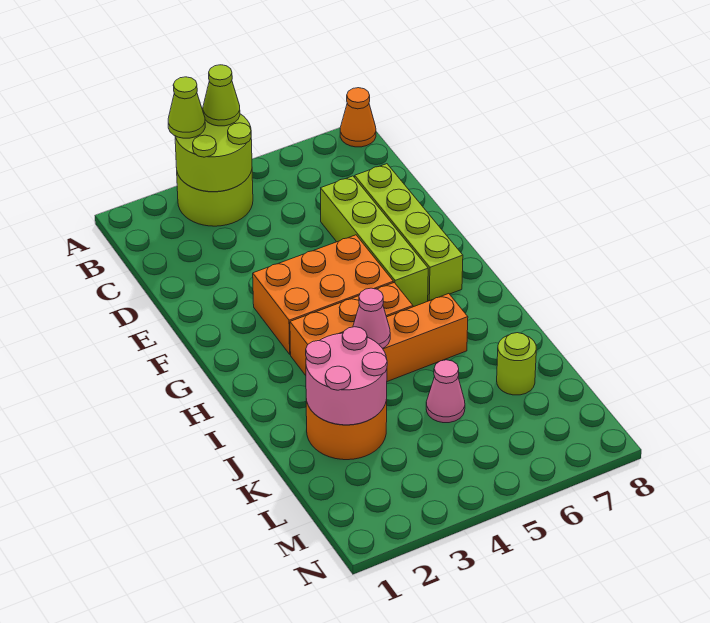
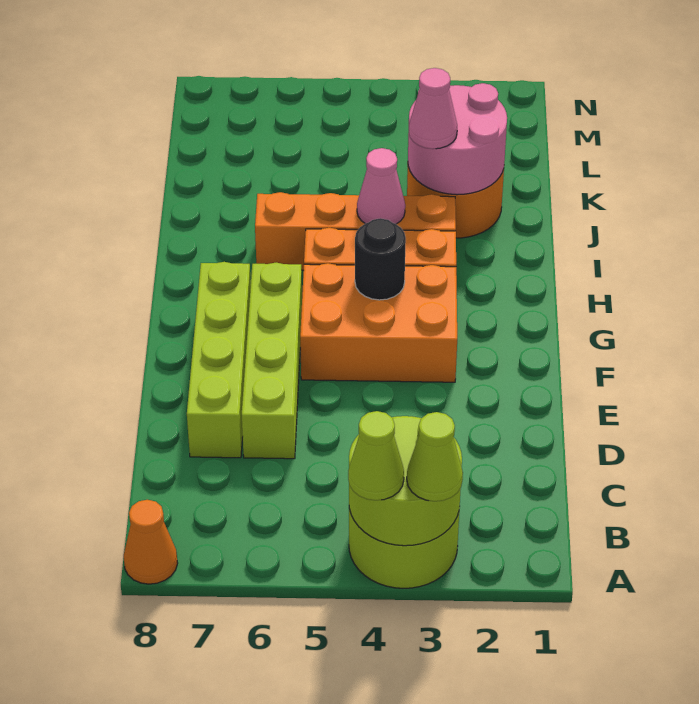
none -> black round brick G4 level 2
pink cone K5 level 1 -> pink cone J3 level 3
lime round brick K7 level 1 -> none

